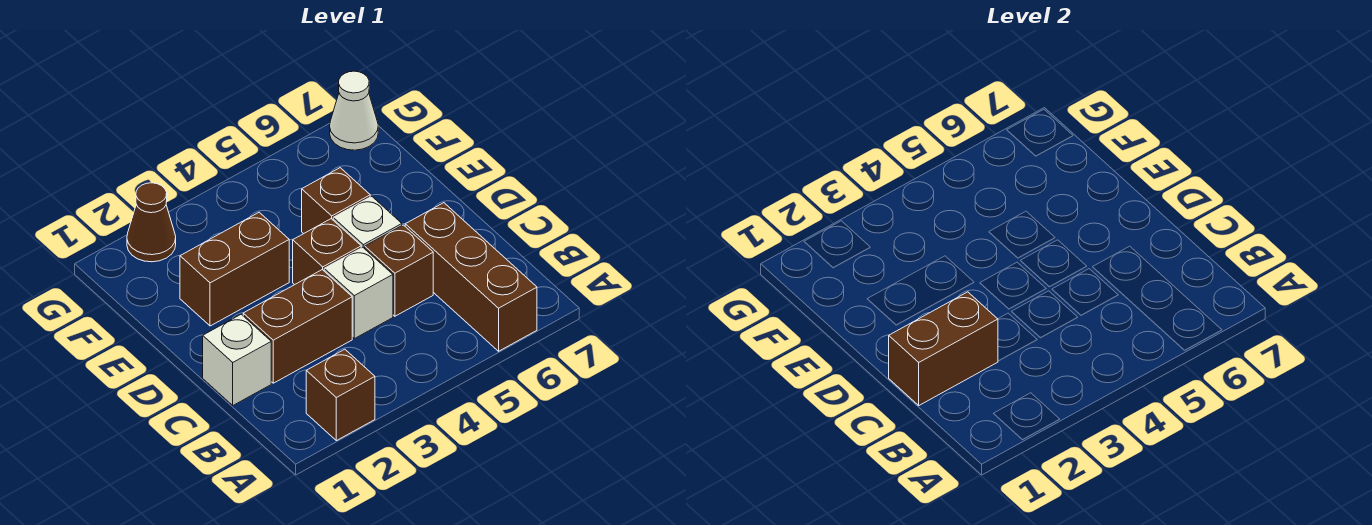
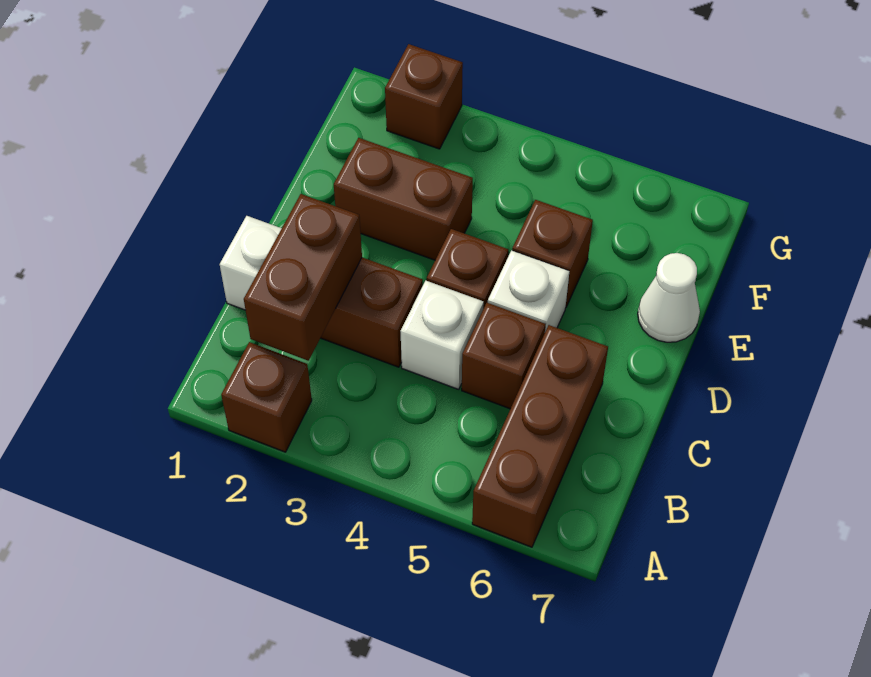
brown brick C1:C2 level 2 -> brown brick B2:C2 level 2
brown cone G2 level 1 -> brown brick G2 level 1
white cone G7 level 1 -> white cone E7 level 1

